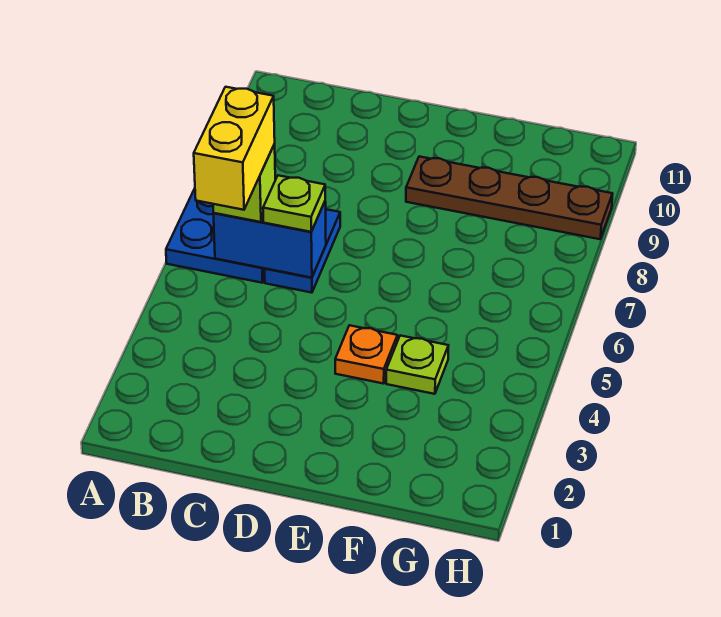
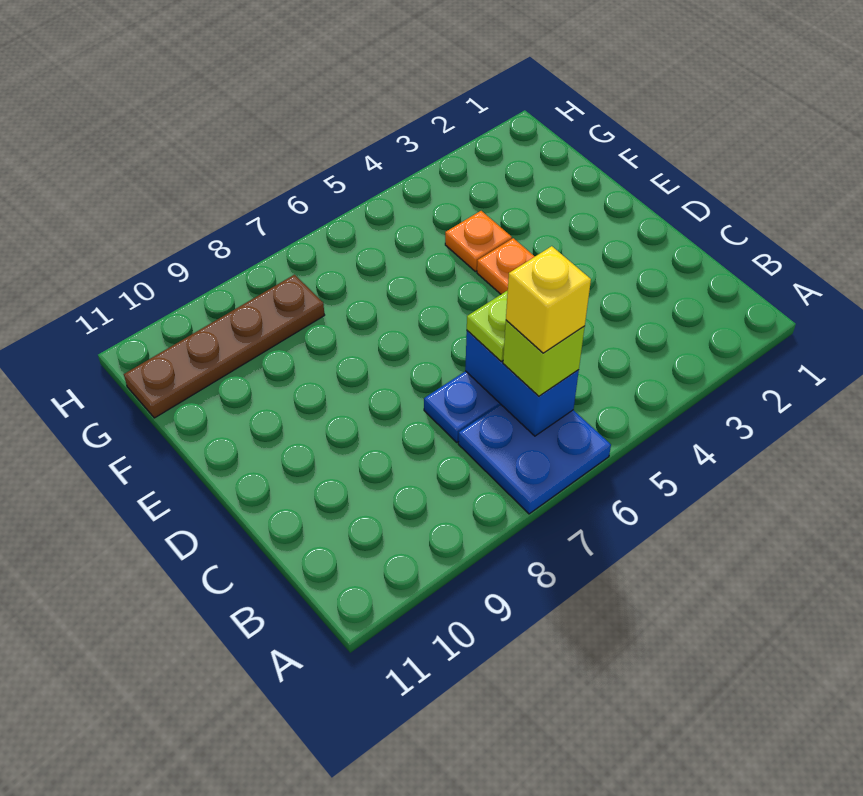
yellow brick B5:B6 level 4 -> yellow brick B6 level 4
brown plate E9:H9 level 1 -> brown plate G8:G11 level 1
lime plate F4 level 1 -> orange plate F4 level 1

